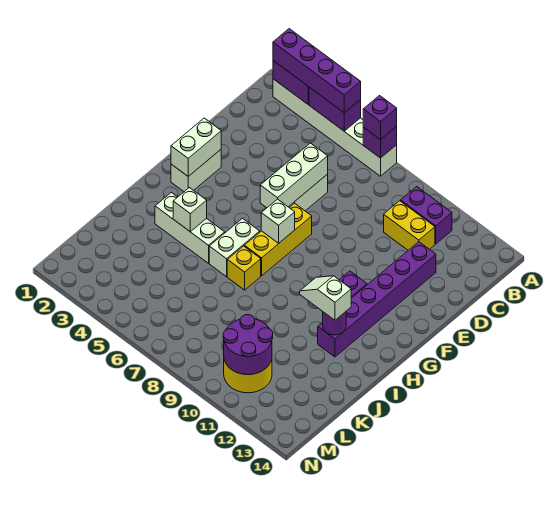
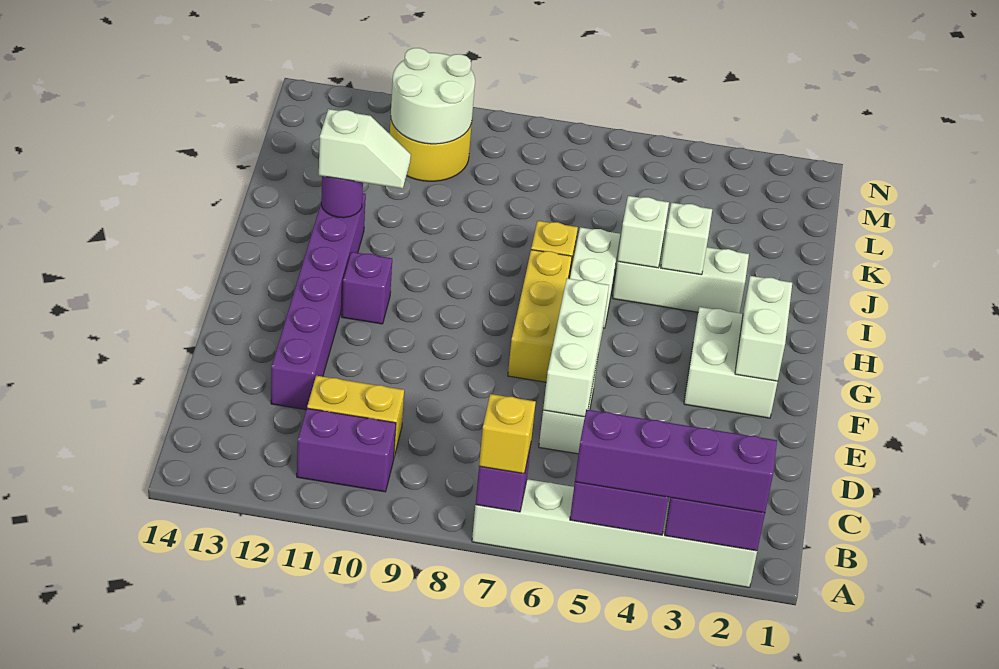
purple brick A7 level 3 -> yellow brick A7 level 3
white brick F2:G2 level 1 -> white brick F2:G3 level 1
white brick G7 level 2 -> white brick I5 level 2
purple round brick L10:M11 level 2 -> white round brick L10:M11 level 2

